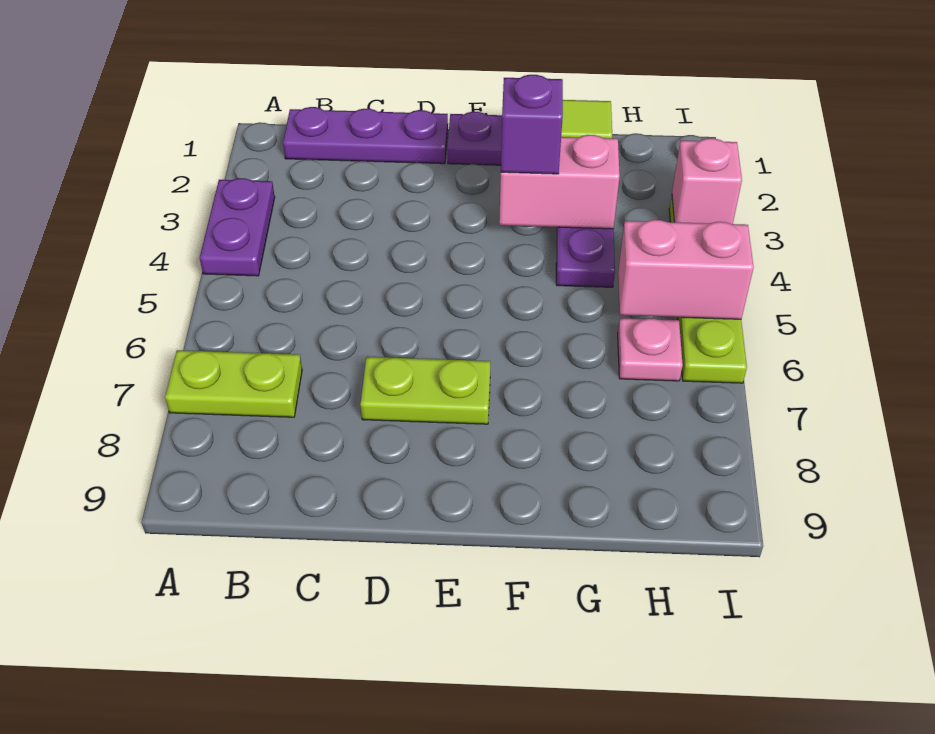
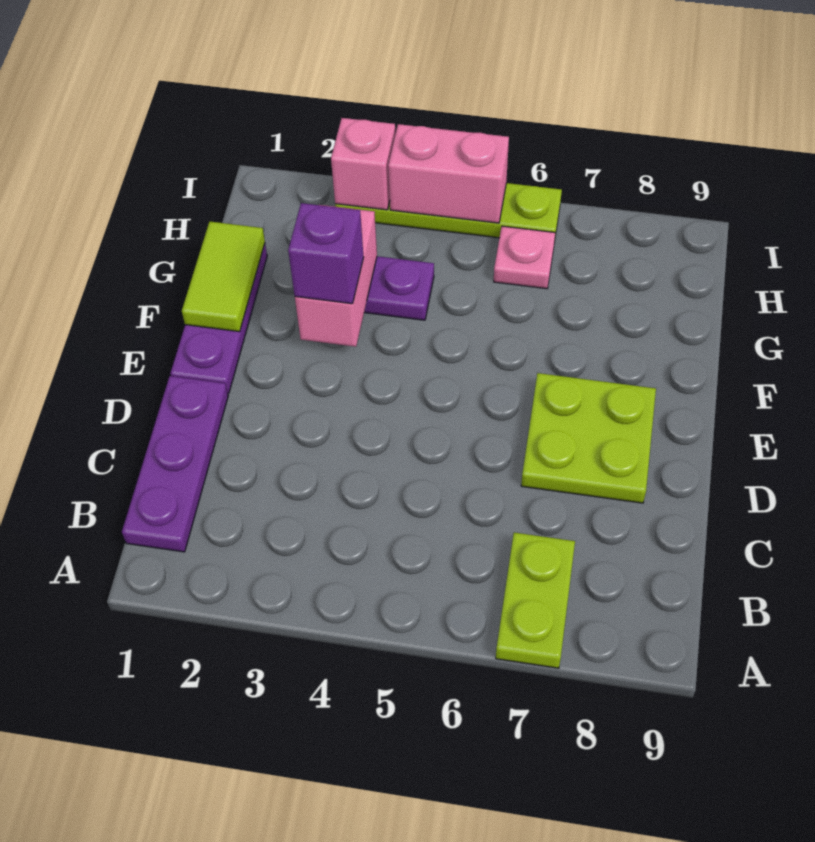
purple plate A3:A4 level 1 -> none
lime plate D7:E7 level 1 -> lime plate D7:E8 level 1
pink brick H5:I5 level 2 -> pink brick I4:I5 level 2

